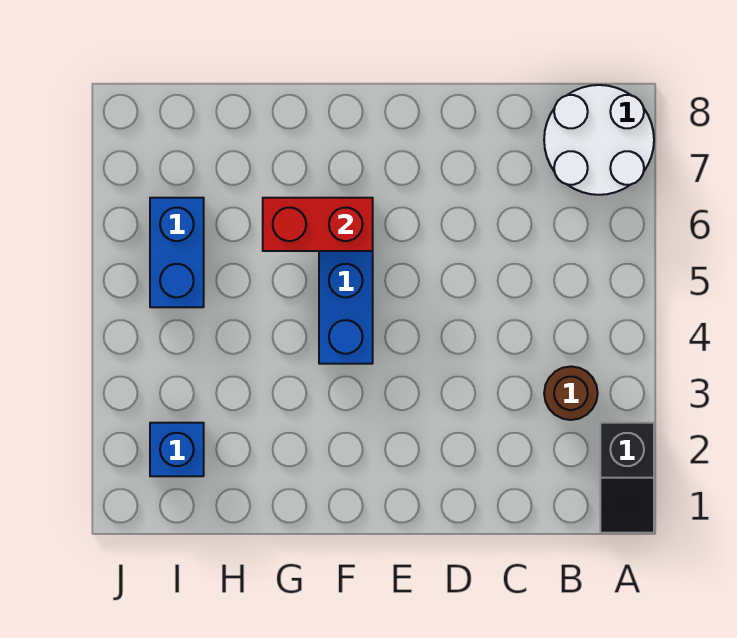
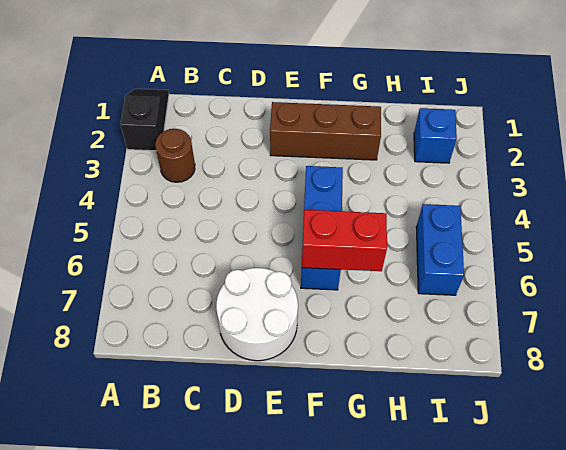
white round brick A7:B8 level 1 -> white round brick D7:E8 level 1
none -> brown brick E2:G2 level 1

